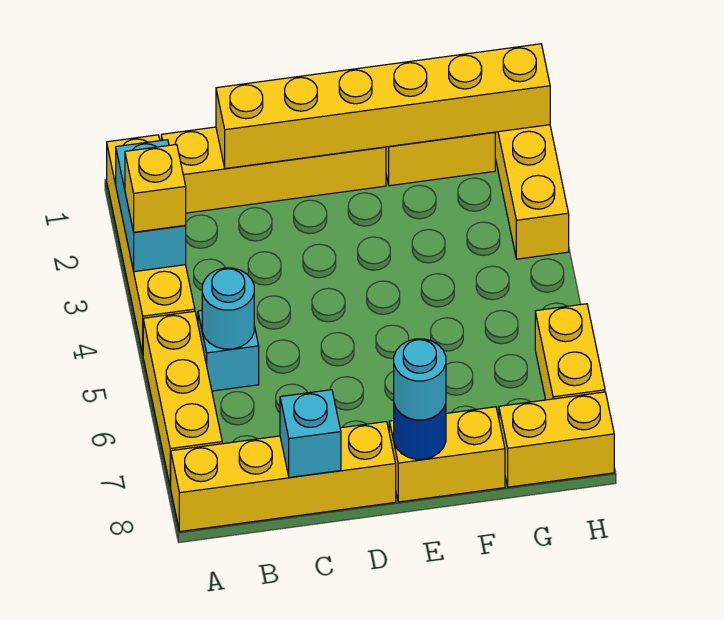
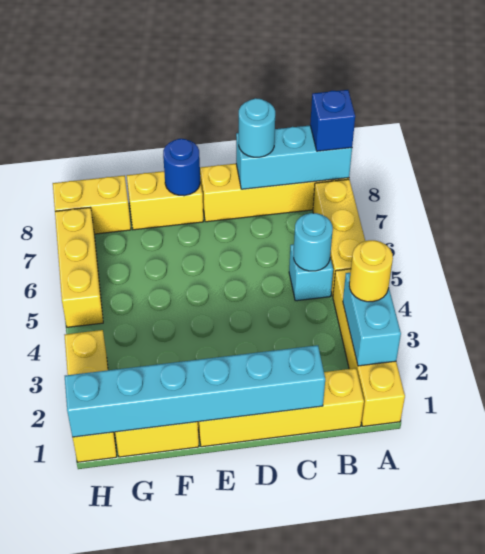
yellow brick A3 level 3 -> yellow round brick A3 level 3
none -> blue brick A8 level 3
yellow brick C1:H1 level 2 -> cyan brick C1:H1 level 2
cyan brick C8 level 2 -> cyan brick A8:C8 level 2
cyan round brick E8 level 3 -> cyan round brick C8 level 3
yellow brick H6:H7 level 1 -> yellow brick H5:H7 level 1

